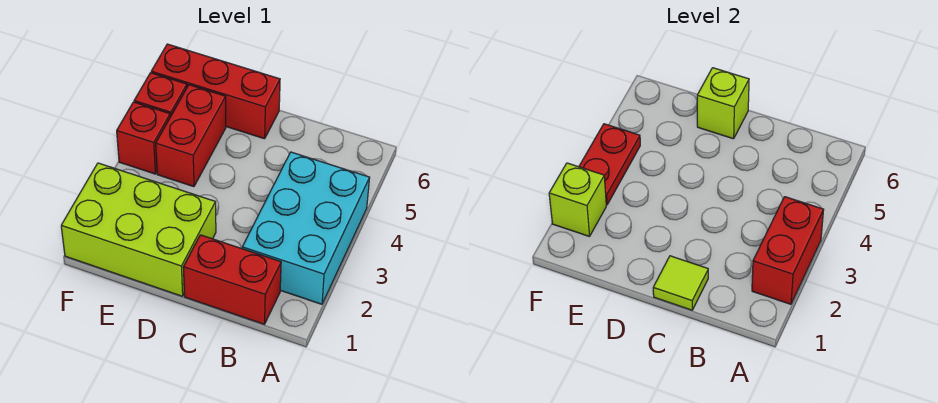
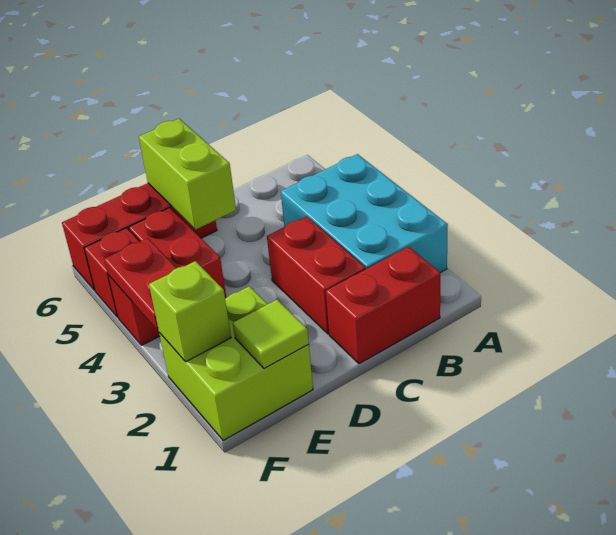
red brick A2:A3 level 2 -> red brick C2:C3 level 1
lime tile C1 level 2 -> lime tile E1 level 2
lime brick D1:F2 level 1 -> lime brick E1:F2 level 1
lime brick D6 level 2 -> lime brick D5:D6 level 2

